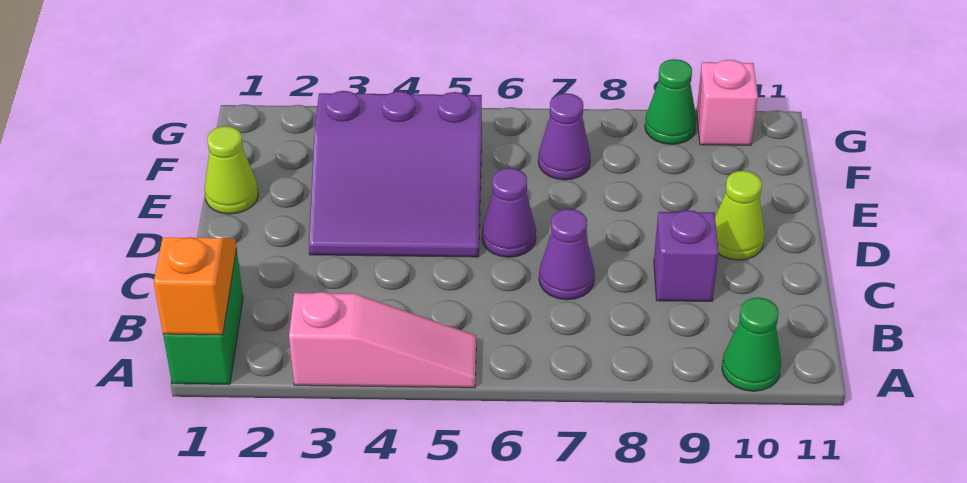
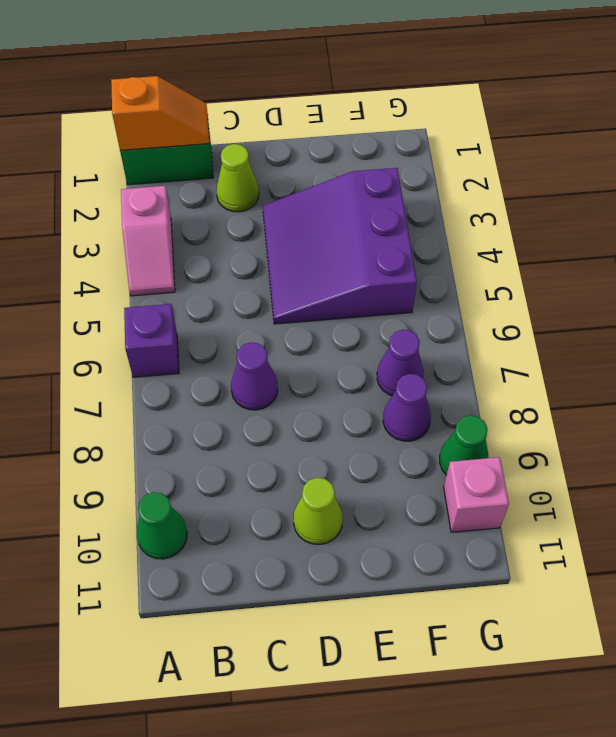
pink slope A3:A5 level 1 top 3 -> pink slope A3:A4 level 1 top 3
purple brick C9 level 1 -> purple brick A6 level 1
purple cone D6 level 1 -> purple cone F8 level 1
lime cone E1 level 1 -> lime cone C2 level 1

